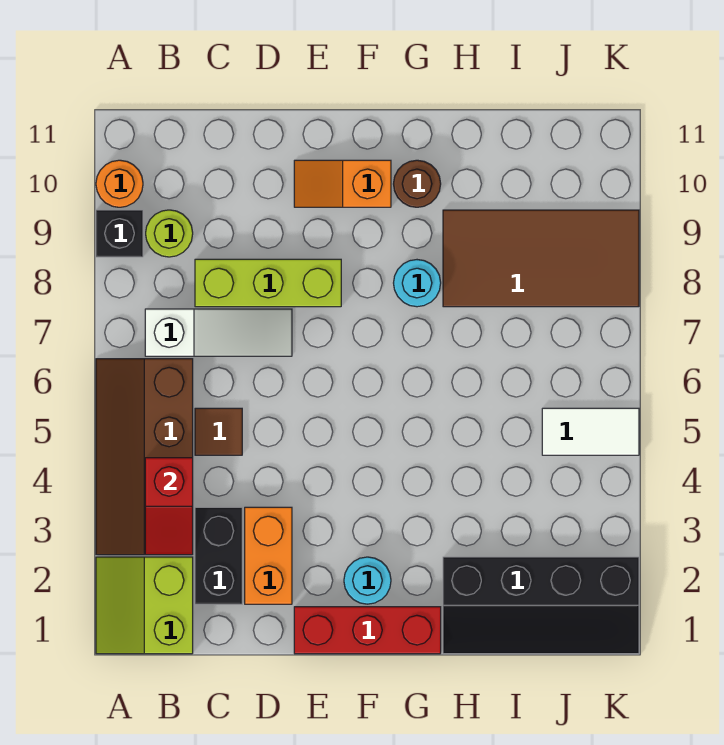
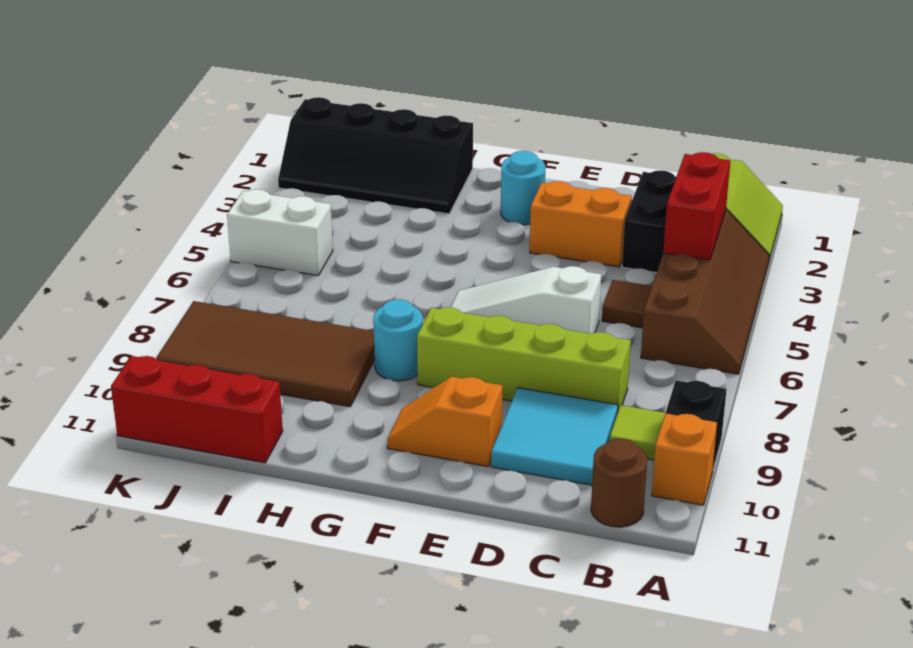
orange round brick A10 level 1 -> orange brick A10 level 1
red slope B3:B4 level 2 top 4 -> red brick B3:B4 level 2
white slope B7:D7 level 1 top B -> white slope D6:F6 level 1 top D
lime round brick B9 level 1 -> lime tile B9 level 1
lime brick C8:E8 level 1 -> lime brick C8:F8 level 1
none -> cyan tile C9:D10 level 1
orange brick D2:D3 level 1 -> orange brick D3:E3 level 1
red brick E1:G1 level 1 -> red brick I11:K11 level 1
orange slope E10:F10 level 1 top F -> orange slope E10:F10 level 1 top E
brown round brick G10 level 1 -> brown round brick B11 level 1
black slope H1:K2 level 1 top 2 -> black slope H1:K2 level 1 top 1
white tile J5:K5 level 1 -> white brick J5:K5 level 1

